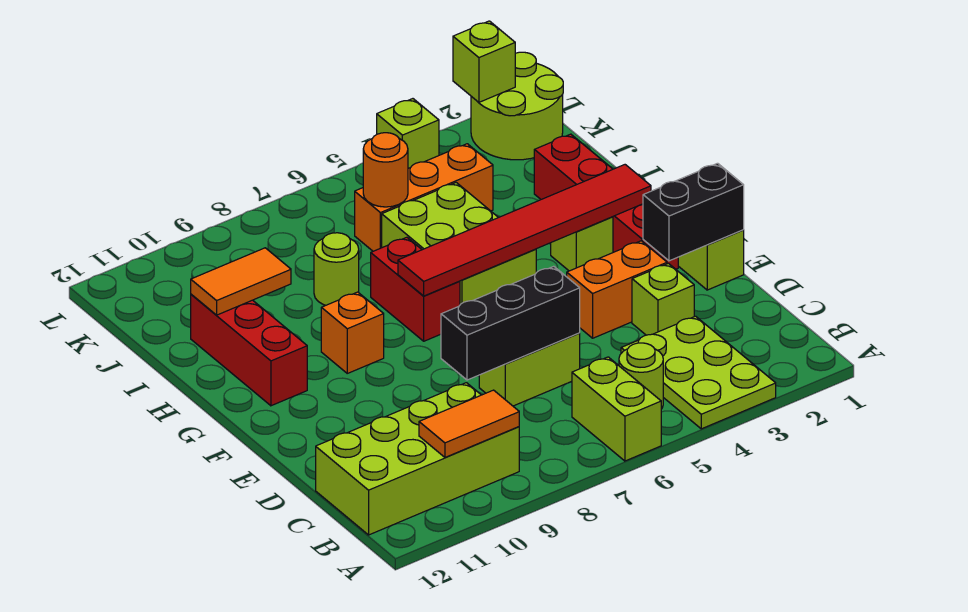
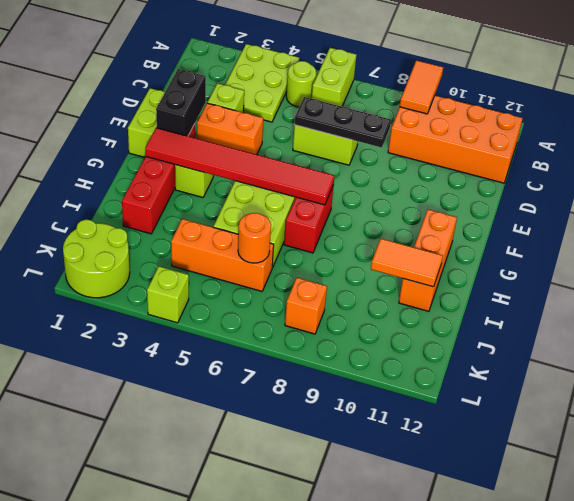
lime brick B9:C12 level 1 -> orange brick B9:C12 level 1
orange tile B9:B10 level 2 -> orange tile A9:B9 level 2
black brick D6:D8 level 2 -> black plate D6:D8 level 2
black brick E1:E2 level 2 -> black brick E2:F2 level 2
orange brick G9 level 1 -> orange brick K8 level 1
red brick G11:I11 level 1 -> orange brick G11:I11 level 1
lime round brick I8 level 1 -> none
lime brick L2 level 2 -> none

